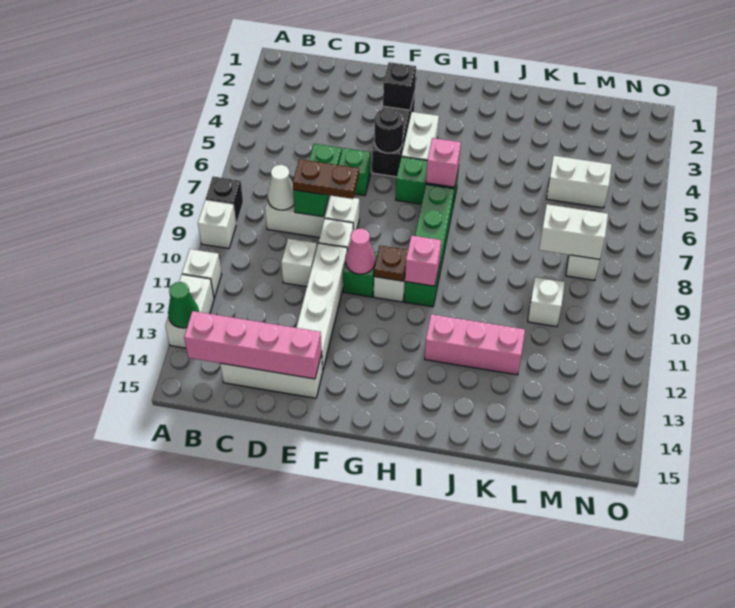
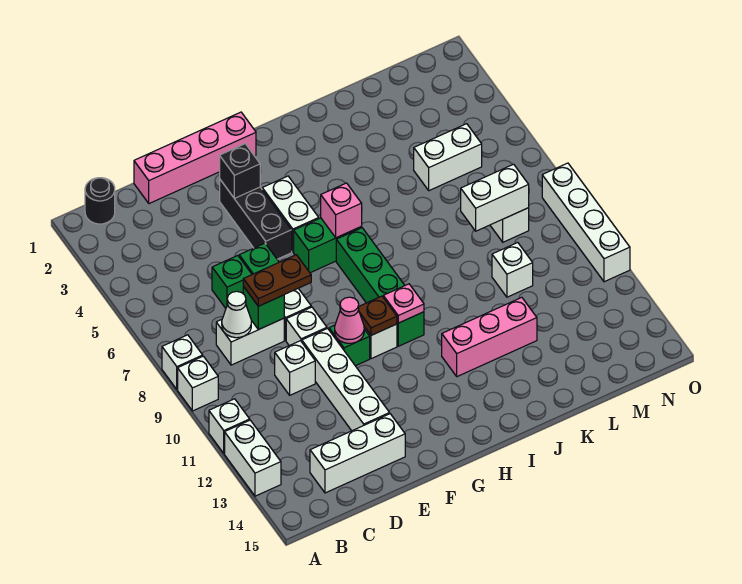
black brick A8 level 1 -> white brick A8 level 1
green cone A13 level 2 -> none
pink brick B14:E14 level 2 -> pink brick D1:G1 level 1
black round brick F5 level 2 -> black round brick B1 level 1
pink brick H10 level 2 -> pink plate H10 level 2
none -> white brick O8:O11 level 1

